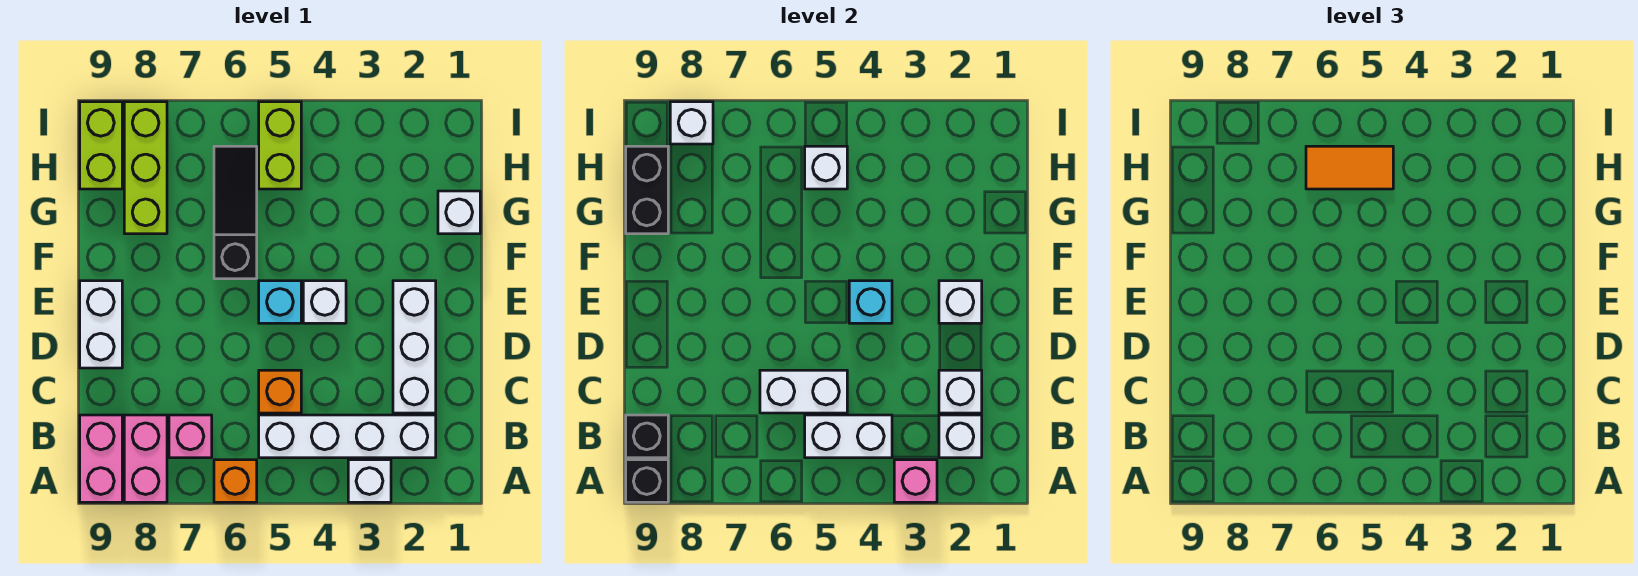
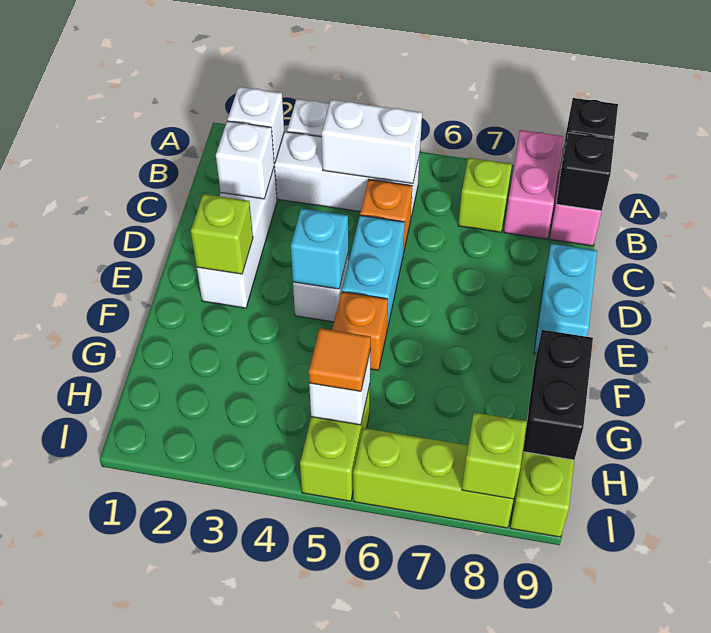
pink brick A3 level 2 -> none
orange brick A6 level 1 -> orange brick F5 level 1
pink brick B7 level 1 -> lime brick B7 level 1
white brick C5:C6 level 2 -> none
white brick D9:E9 level 1 -> cyan brick D9:E9 level 1
white brick E2 level 2 -> lime brick E2 level 2
cyan brick E5 level 1 -> cyan brick D5:E5 level 1
black slope F6:H6 level 1 top F -> none
white brick G1 level 1 -> none
lime brick G8:I8 level 1 -> lime brick I6:I8 level 1
orange tile H5:H6 level 3 -> orange tile H5 level 3
white brick I8 level 2 -> lime brick I8 level 2

